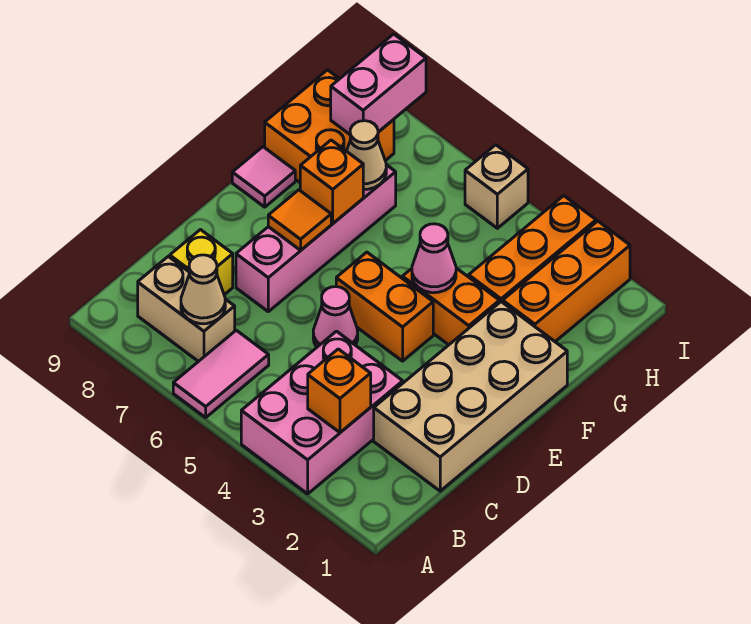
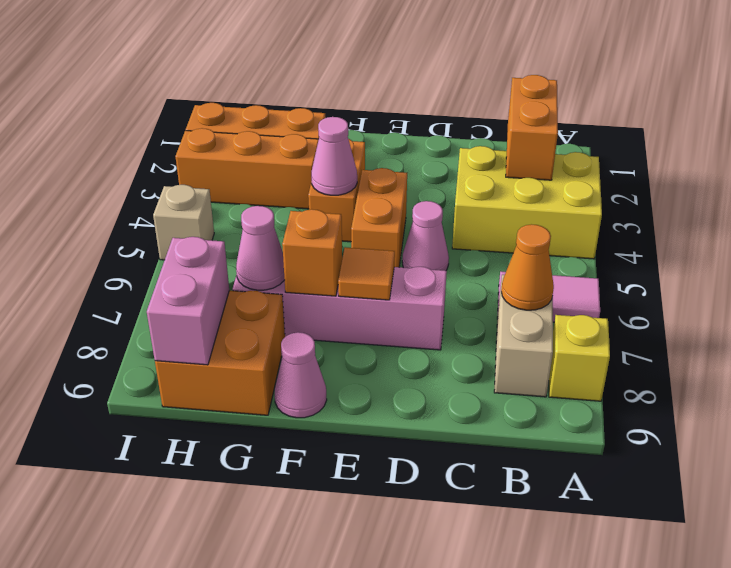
pink brick A3:C4 level 1 -> yellow brick A3:C4 level 1
orange brick B3 level 2 -> orange brick B2:B3 level 2
tan cone B7 level 2 -> orange cone B7 level 2
tan brick C1:F2 level 1 -> none
yellow brick C8 level 1 -> yellow brick A8 level 1
pink tile F9 level 1 -> pink cone F9 level 1
tan cone G7 level 2 -> pink cone G7 level 2
pink brick H8:I8 level 2 -> pink brick H8:H9 level 2

